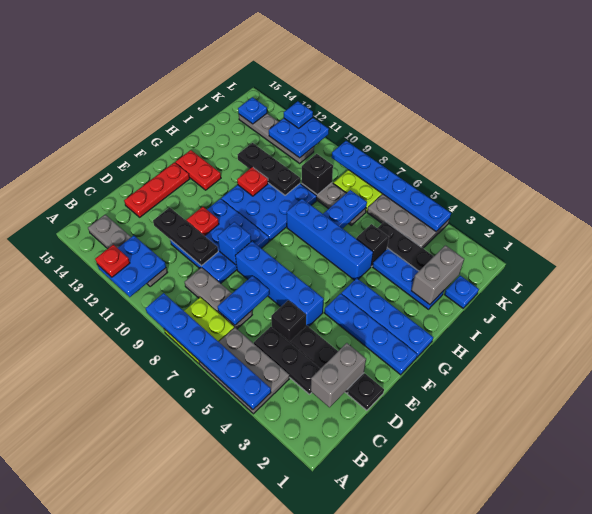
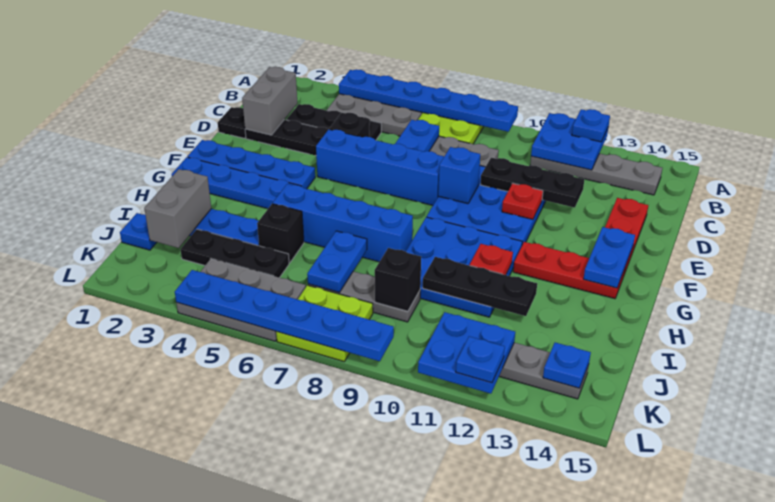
red plate A12 level 3 -> blue plate A12 level 3
none -> blue plate F14:G14 level 2
red plate G13:G14 level 1 -> red plate G12:G14 level 1

